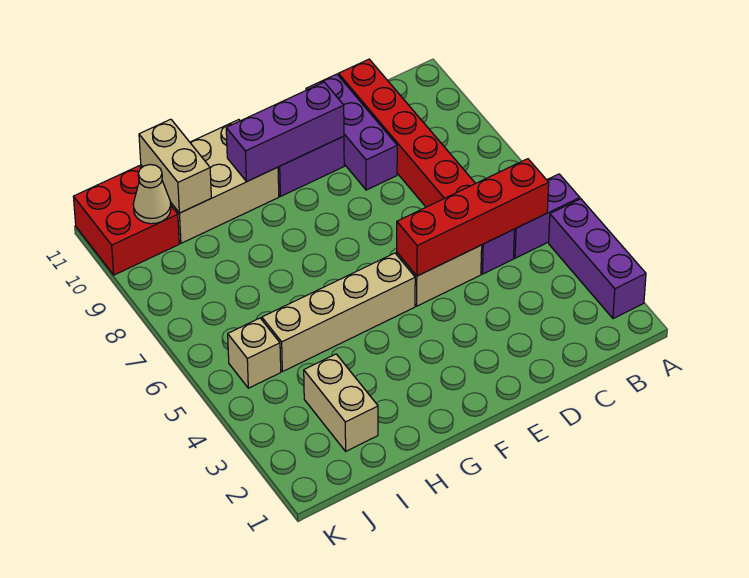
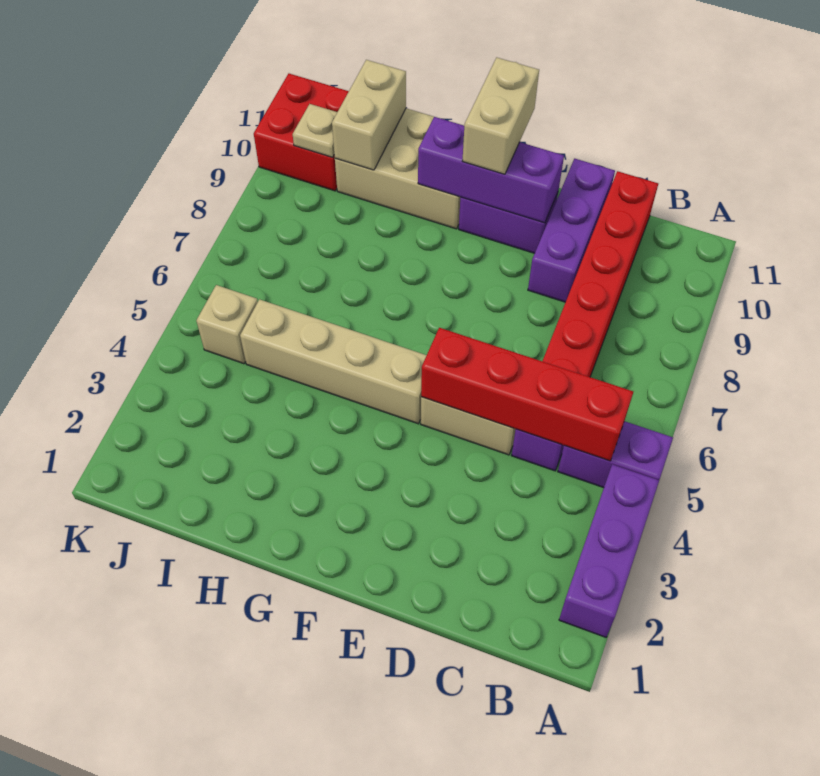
tan brick I2:I3 level 1 -> tan brick F10:F11 level 3
tan cone J10 level 2 -> tan plate J10 level 2

